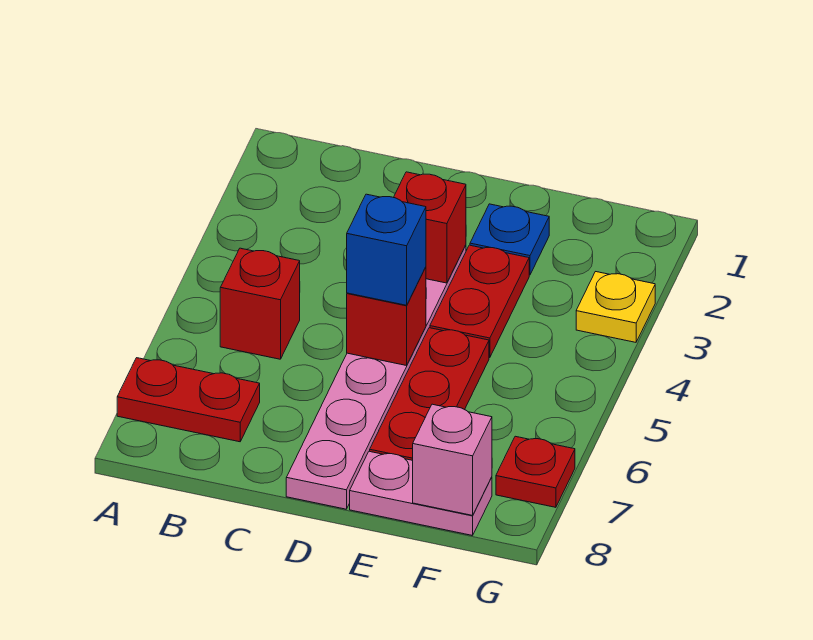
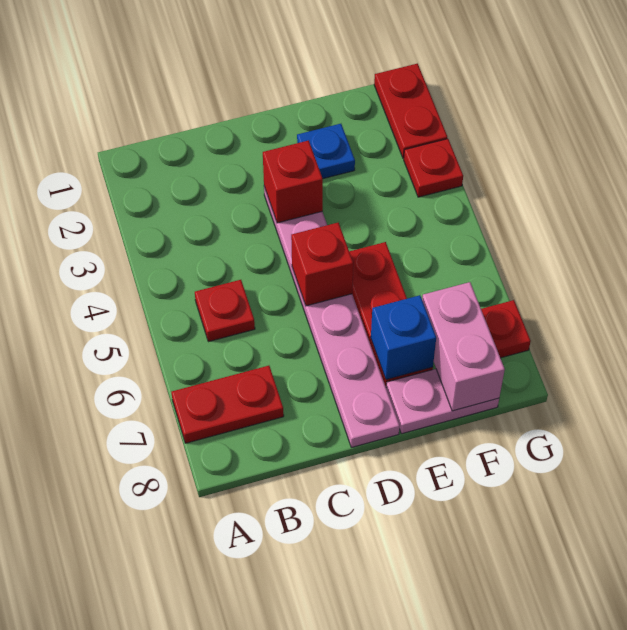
red brick B5 level 1 -> red plate B5 level 1
blue brick D5 level 3 -> blue brick E7 level 2
red plate E3:E4 level 1 -> red plate G1:G2 level 1
pink brick F8 level 2 -> pink brick F7:F8 level 2
yellow plate G3 level 1 -> red plate G3 level 1

